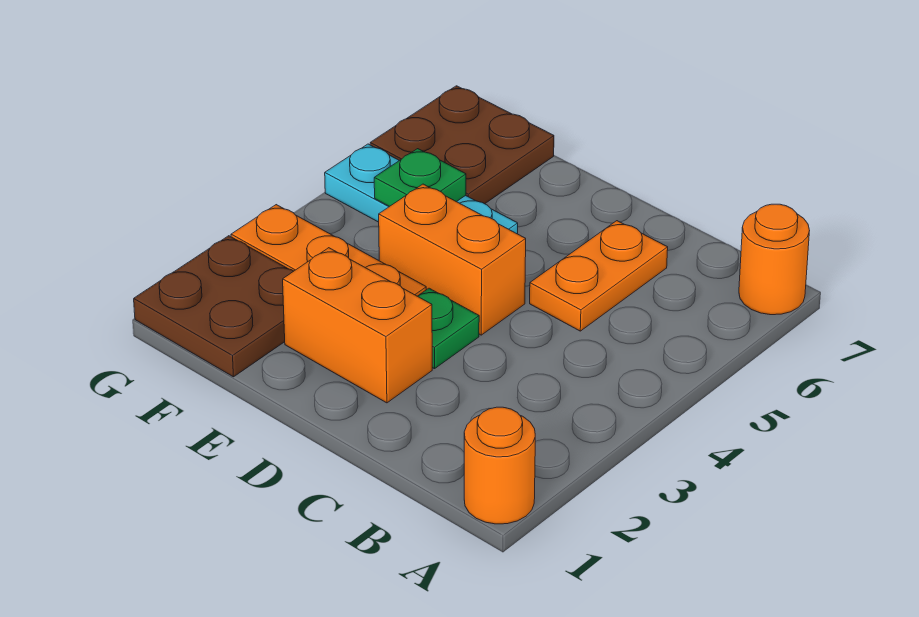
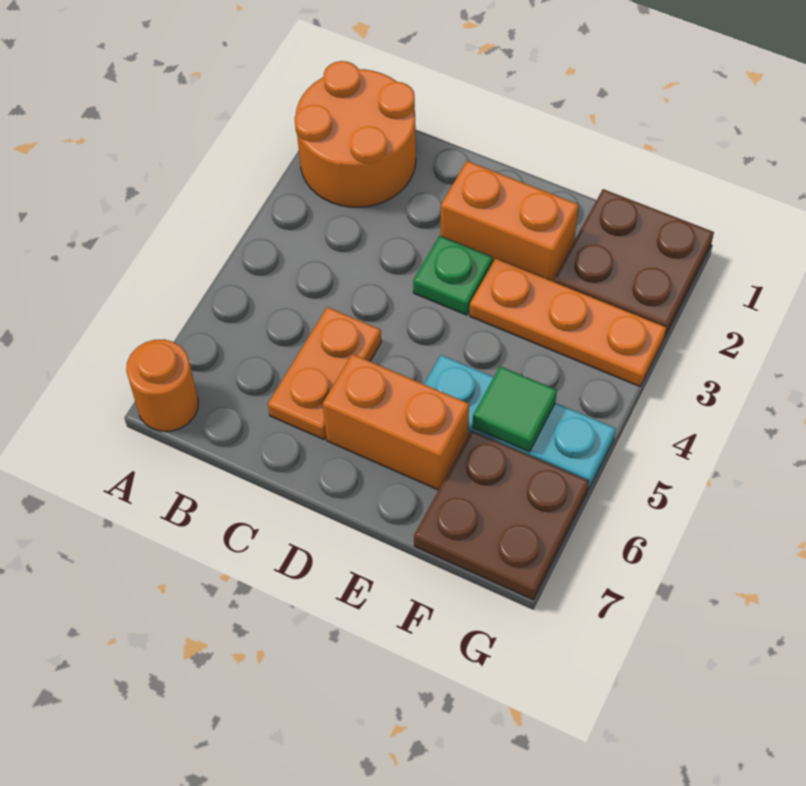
orange round brick A1 level 1 -> orange round brick A1:B2 level 1
orange brick D4:E4 level 1 -> orange brick D6:E6 level 1
green plate F5 level 2 -> green tile F5 level 2

